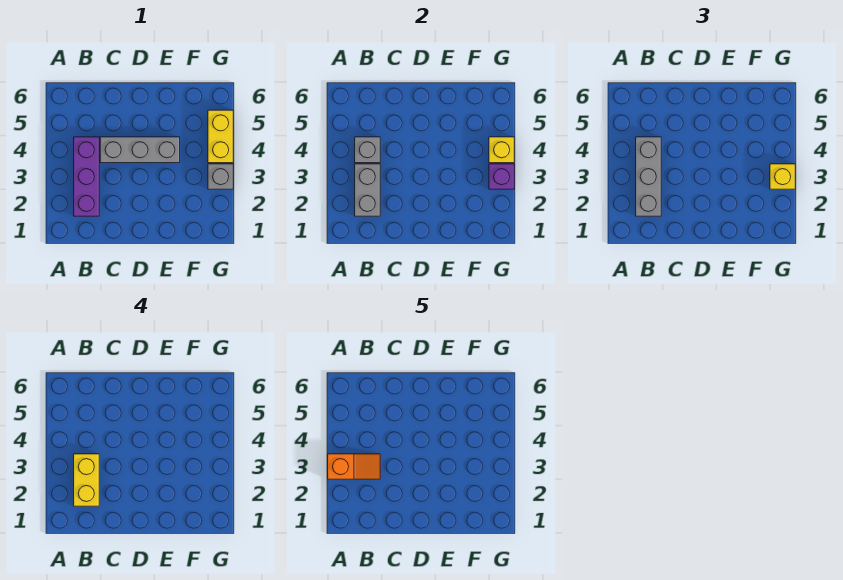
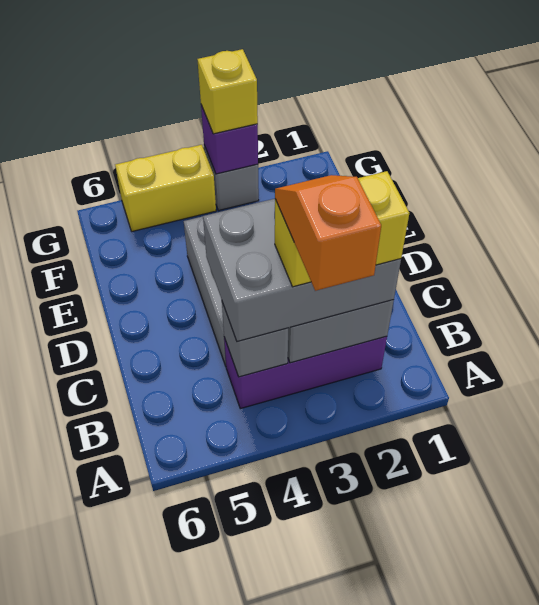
grey brick B2:B4 level 3 -> grey brick B2:C4 level 3
yellow brick G4 level 2 -> none

